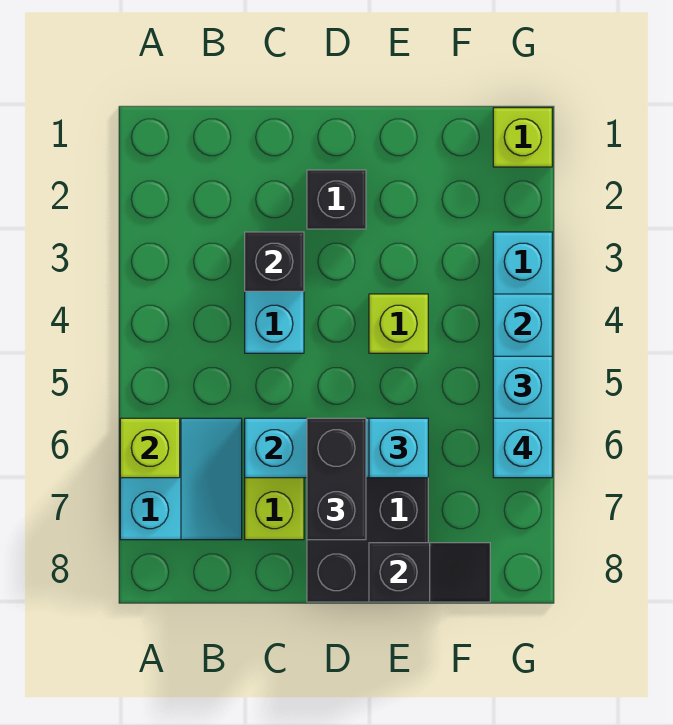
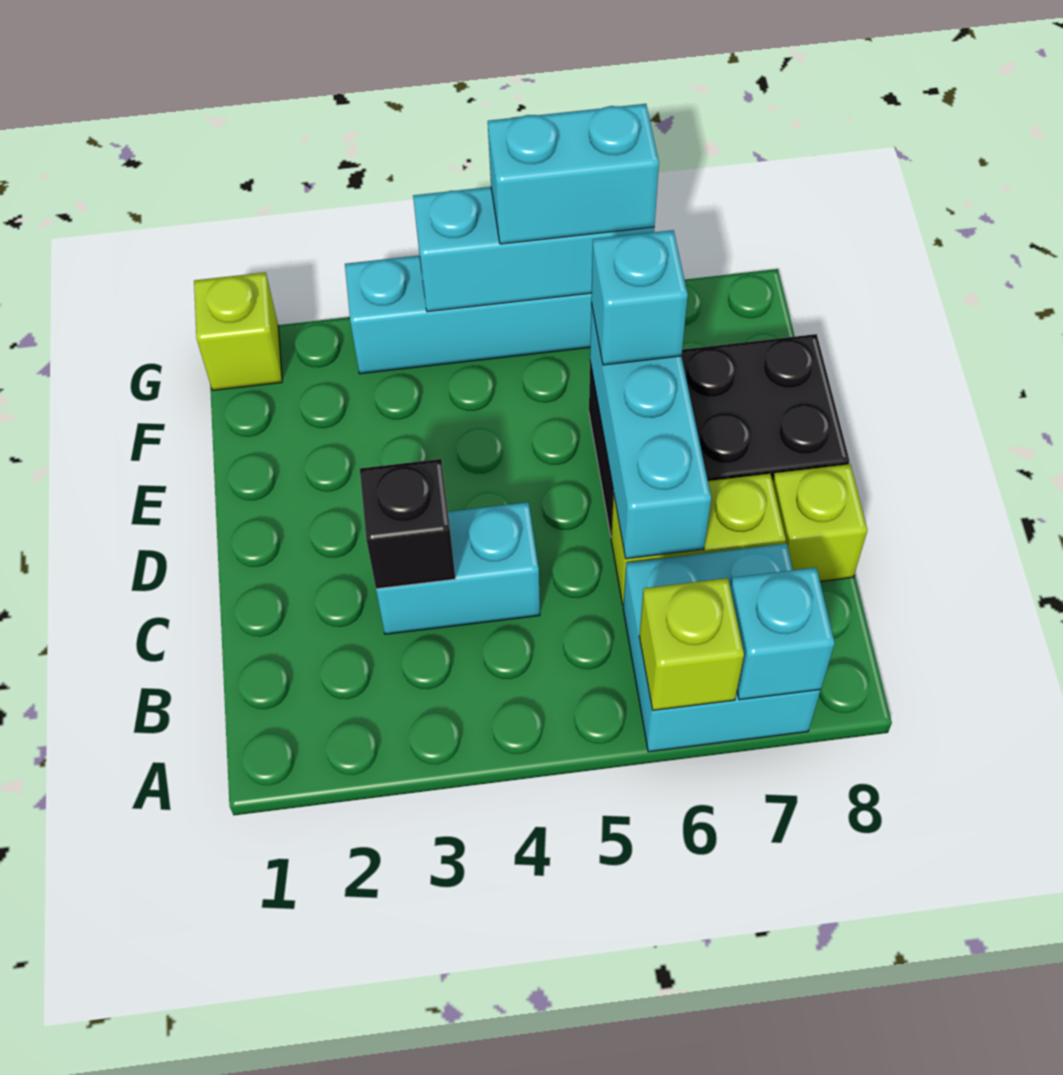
cyan slope A6:B7 level 1 top A -> cyan brick A6:B7 level 1
black brick D2 level 1 -> none
black brick D6:D7 level 3 -> none
lime brick E4 level 1 -> lime brick C8 level 1
black slope E8:F8 level 2 top E -> none
cyan brick G6 level 4 -> cyan brick A7 level 2

